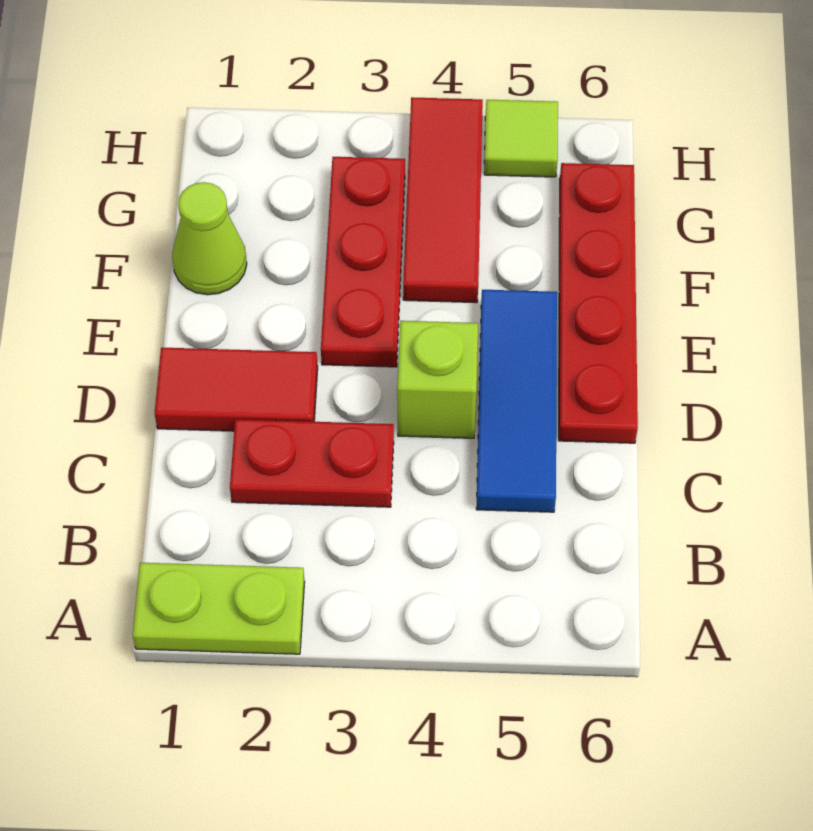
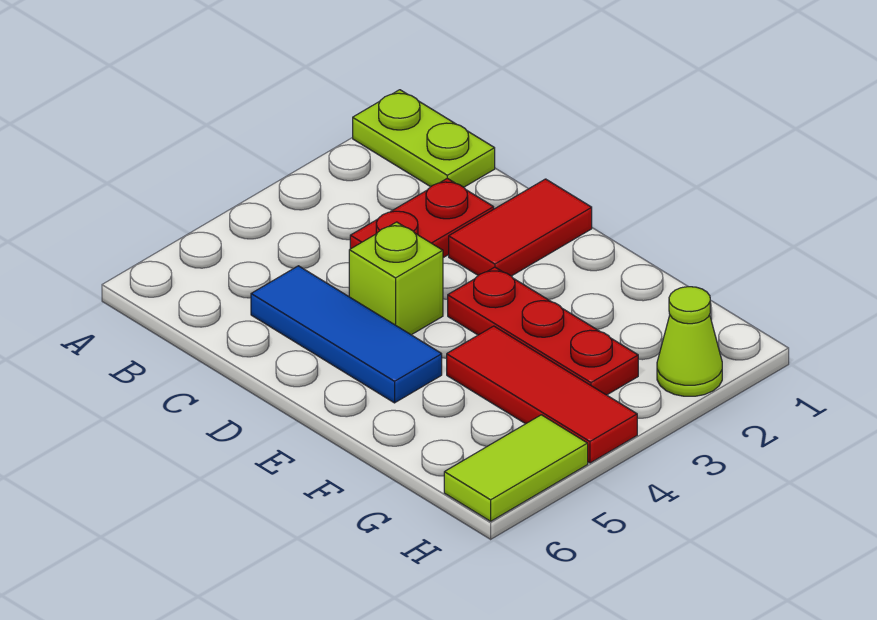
lime plate A1:A2 level 1 -> lime plate A1:B1 level 1
red plate D6:G6 level 1 -> none
lime cone F1 level 1 -> lime cone H2 level 1
lime tile H5 level 1 -> lime tile H5:H6 level 1

